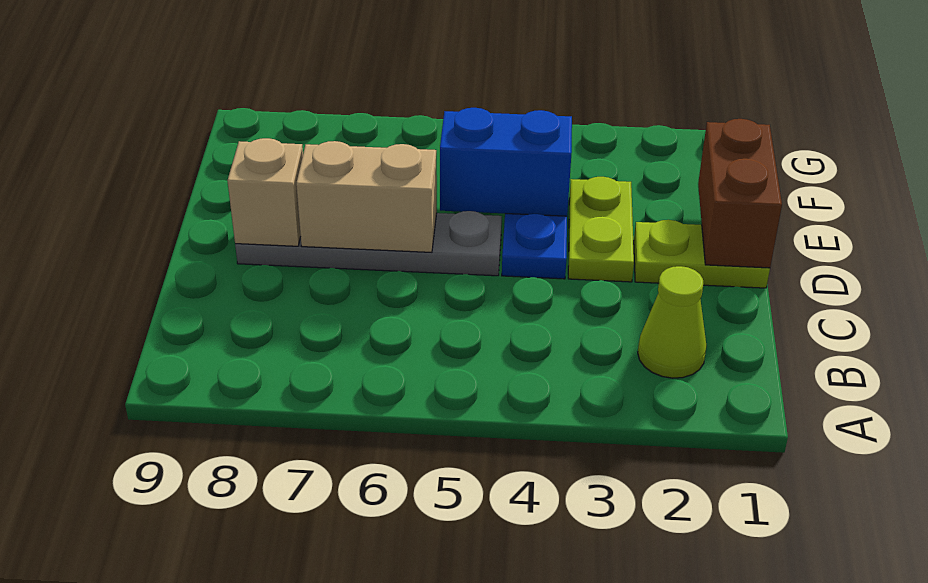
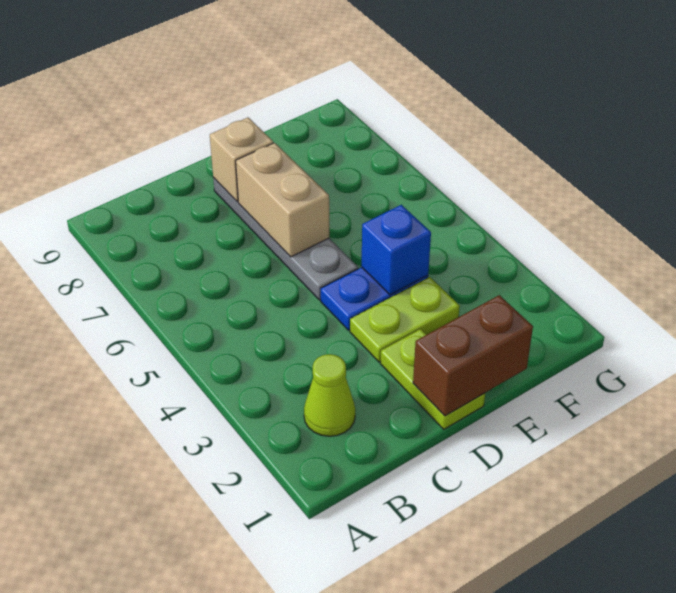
blue brick E4:E5 level 2 -> blue brick E4 level 2

